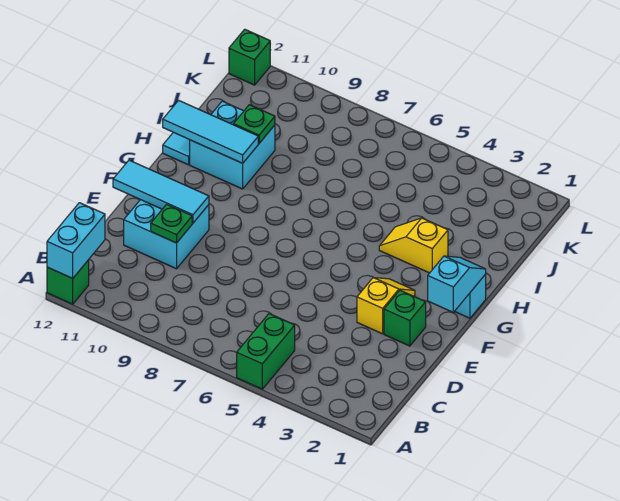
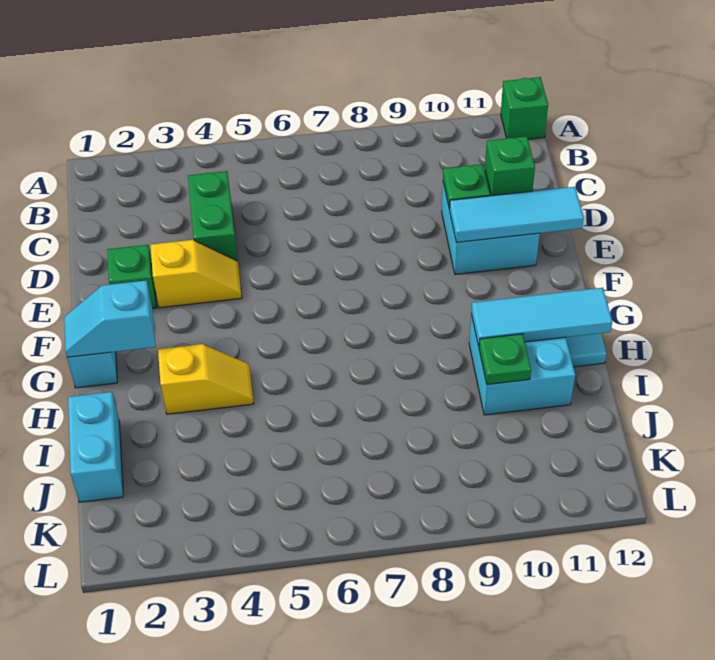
green brick A5:B5 level 1 -> green brick C4:D4 level 1
cyan brick A12:B12 level 2 -> cyan brick I1:J1 level 1
yellow slope E3:F3 level 1 top E -> yellow slope E3:E4 level 1 top 3
cyan slope F1:G1 level 2 top F -> cyan slope G1:G2 level 2 top 2
green brick L12 level 1 -> green brick D11 level 2

